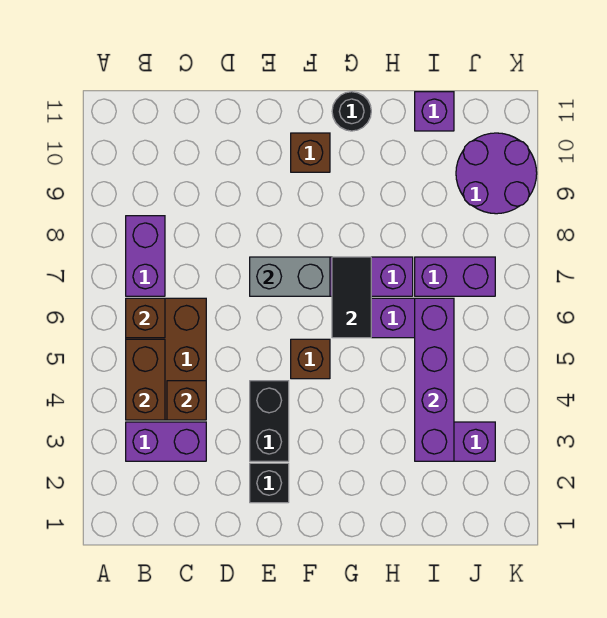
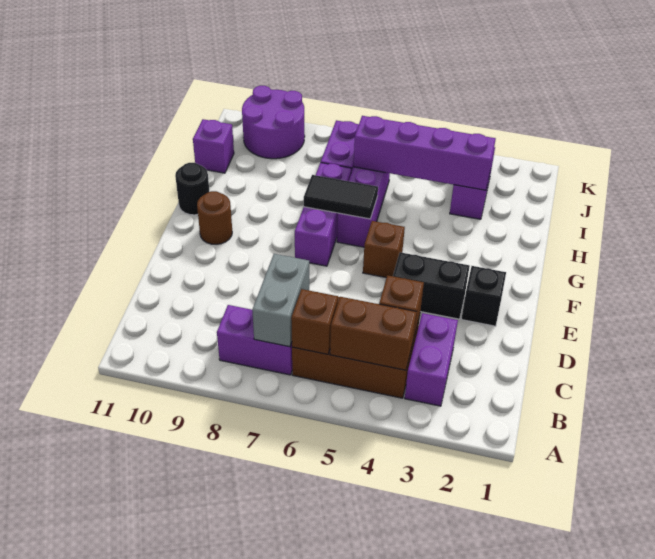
grey brick E7:F7 level 2 -> grey brick B7:C7 level 2
brown brick F10 level 1 -> brown round brick F10 level 1

